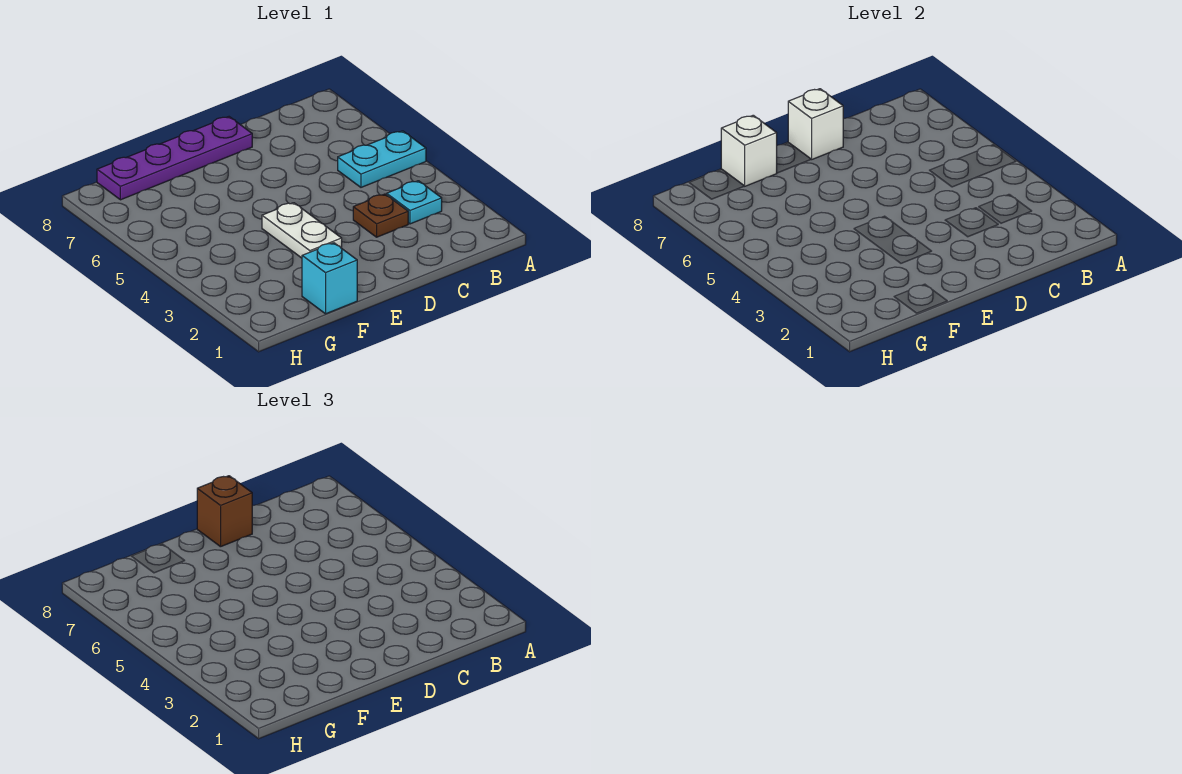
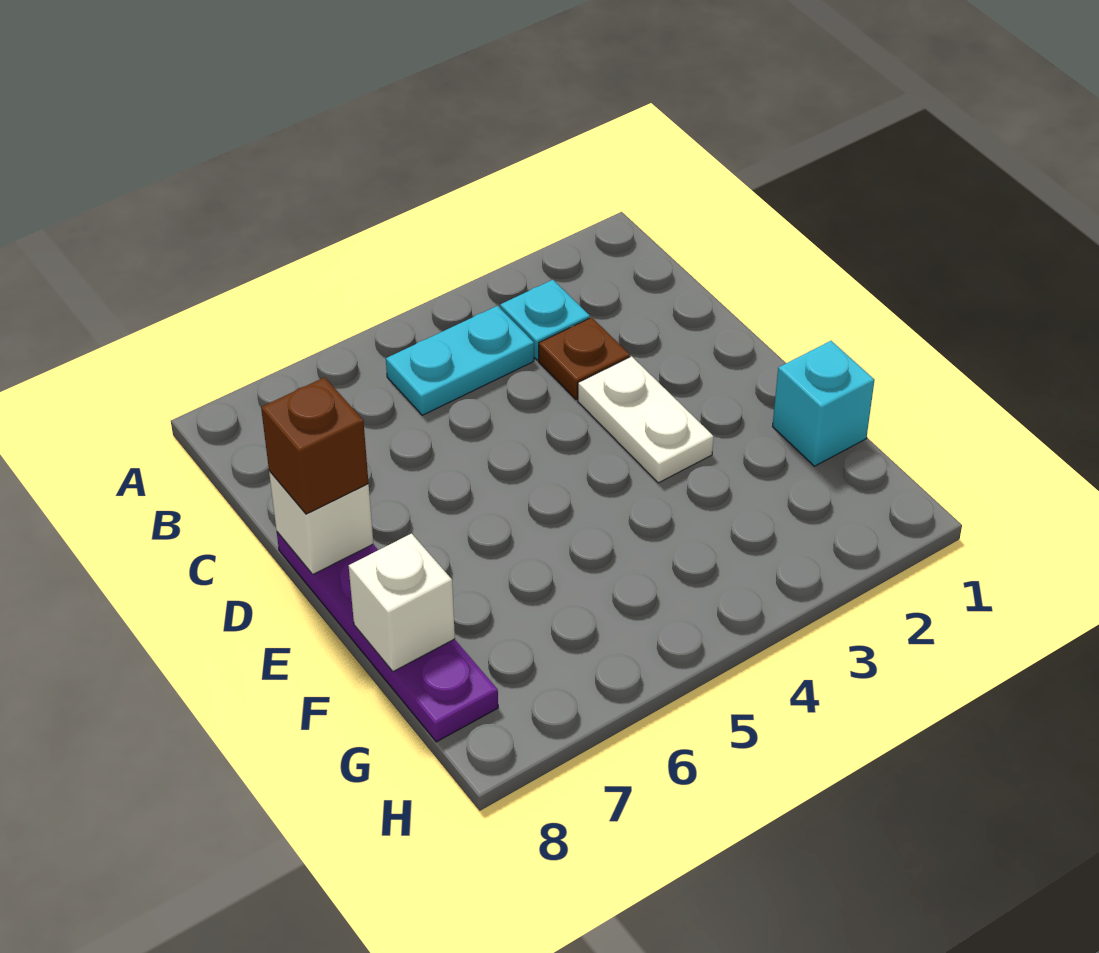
cyan plate A5:B5 level 1 -> cyan plate B4:B5 level 1
white plate E3:E4 level 1 -> white plate D3:E3 level 1

